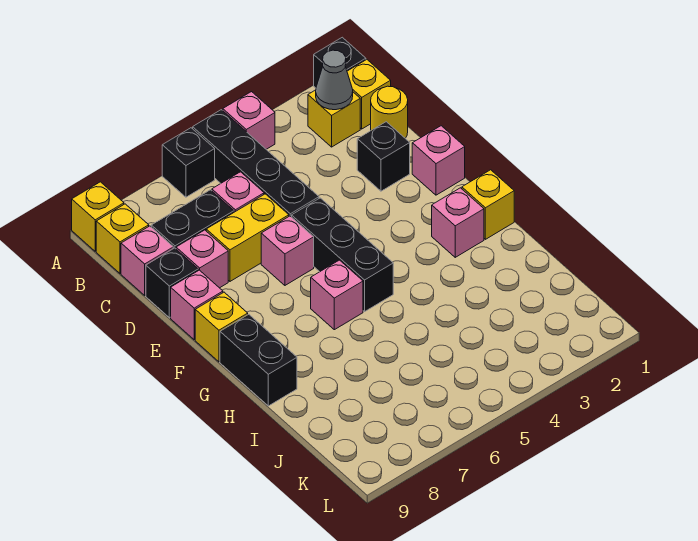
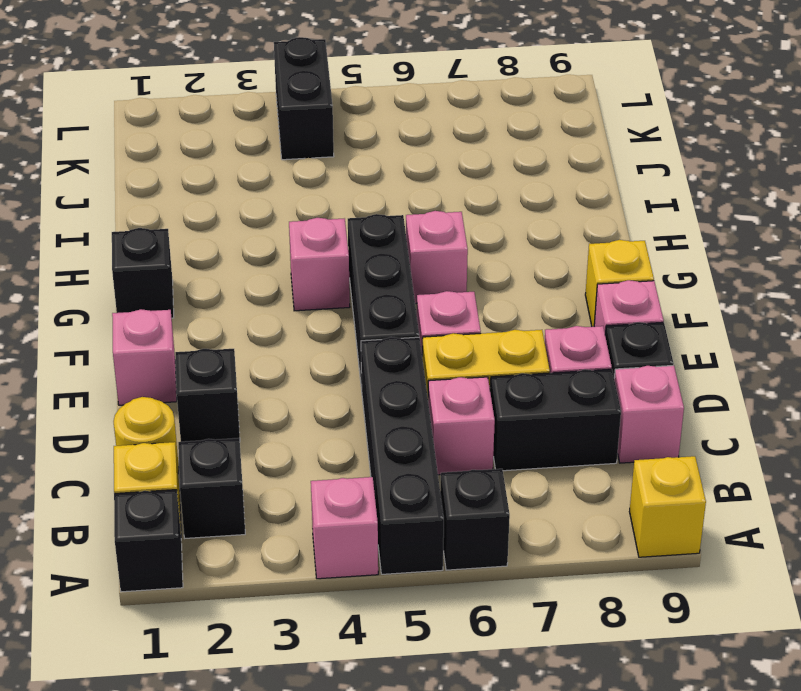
yellow brick B2 level 1 -> black brick B2 level 1
grey cone B2 level 2 -> none
yellow brick B9 level 1 -> none
yellow brick G1 level 1 -> black brick G1 level 1
pink brick G2 level 1 -> pink brick G4 level 1
black brick G9:H9 level 1 -> black brick K4:L4 level 1

